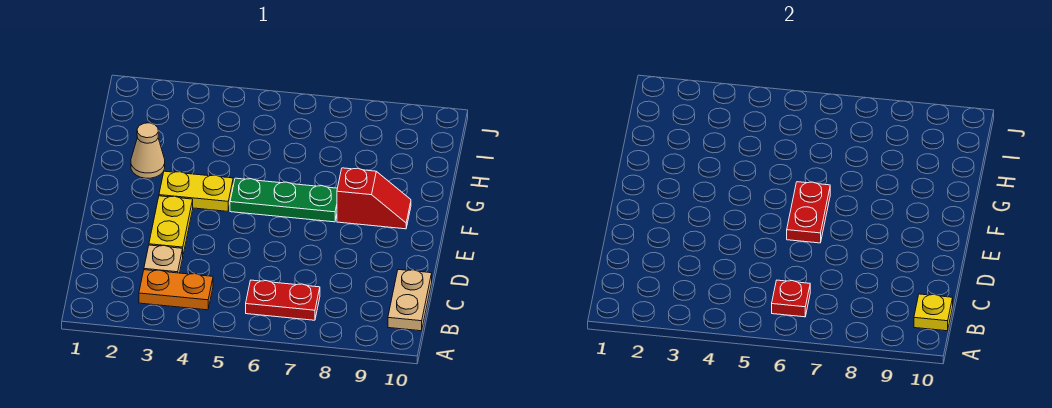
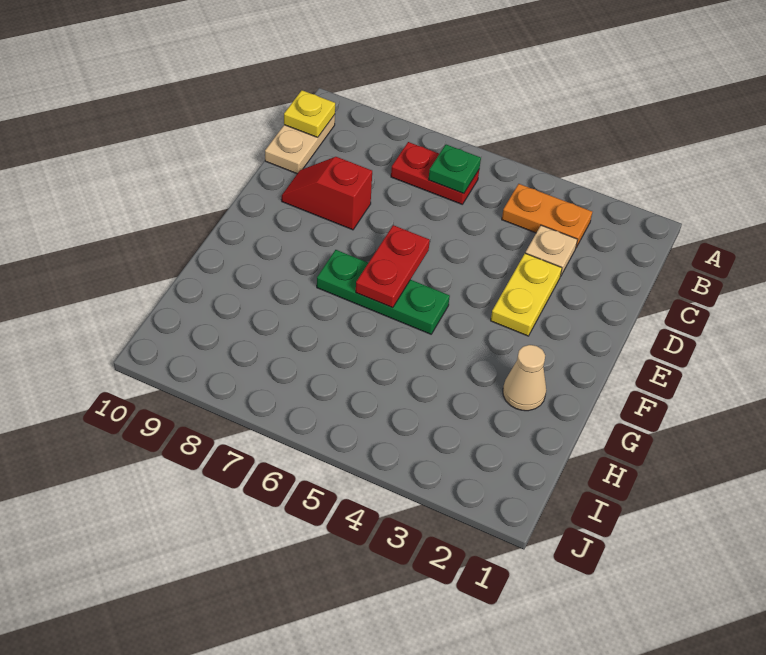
red plate B6 level 2 -> green plate B6 level 2
yellow plate F3:F4 level 1 -> none
red slope F8:F9 level 1 top 8 -> red slope D8:D9 level 1 top 8

